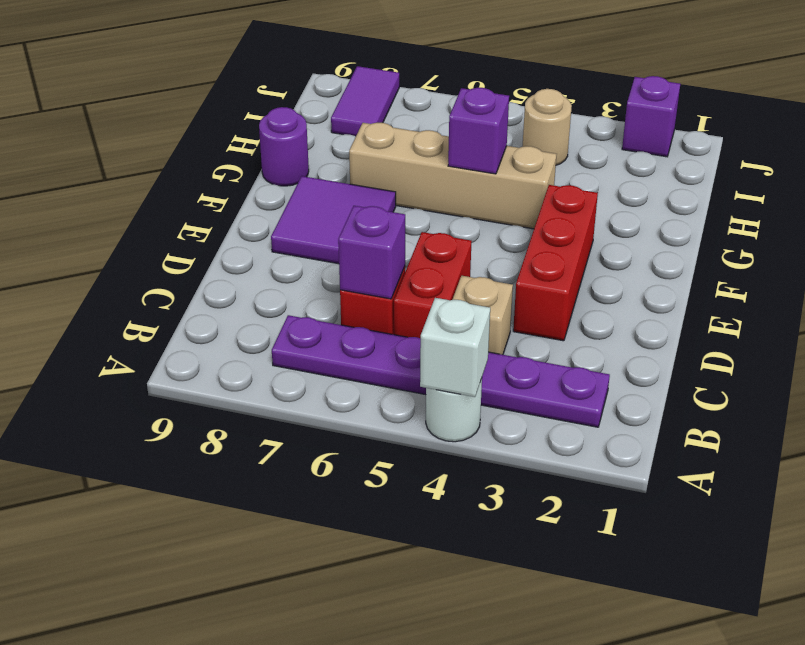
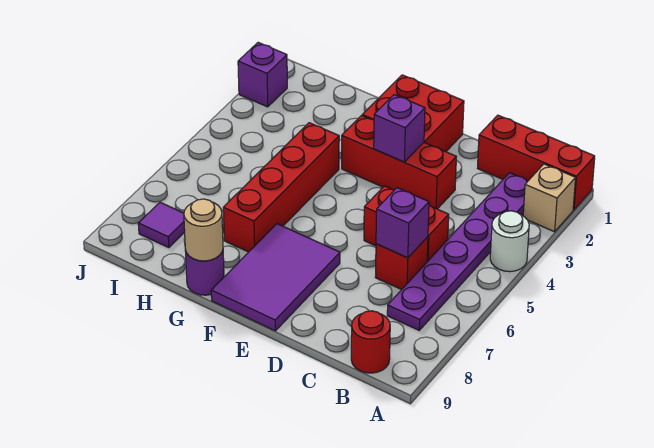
none -> red brick A1:C1 level 1
white brick A4 level 2 -> none
none -> red round brick B9 level 1
tan brick C4 level 1 -> tan brick A2 level 1
none -> red brick E1:F2 level 1
purple tile E7:F8 level 1 -> purple tile E7:F9 level 1
tan brick G4:G7 level 1 -> red brick G4:G7 level 1
purple brick G5 level 2 -> purple brick E3 level 2
tan round brick I4 level 1 -> tan round brick G9 level 2
purple tile I8:J8 level 1 -> purple tile I8 level 1

